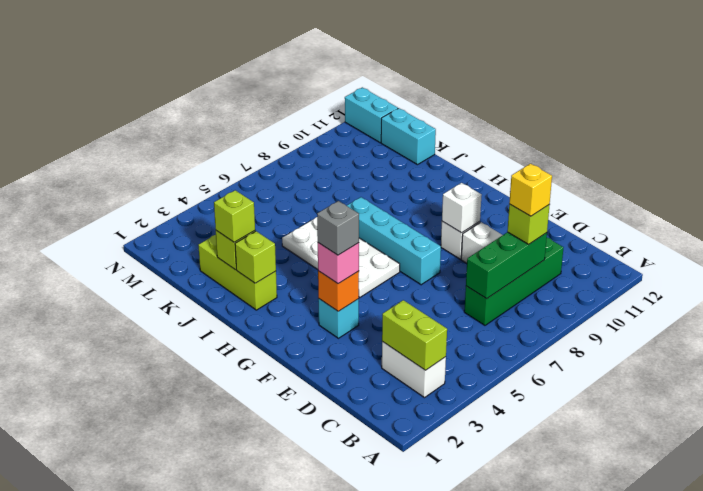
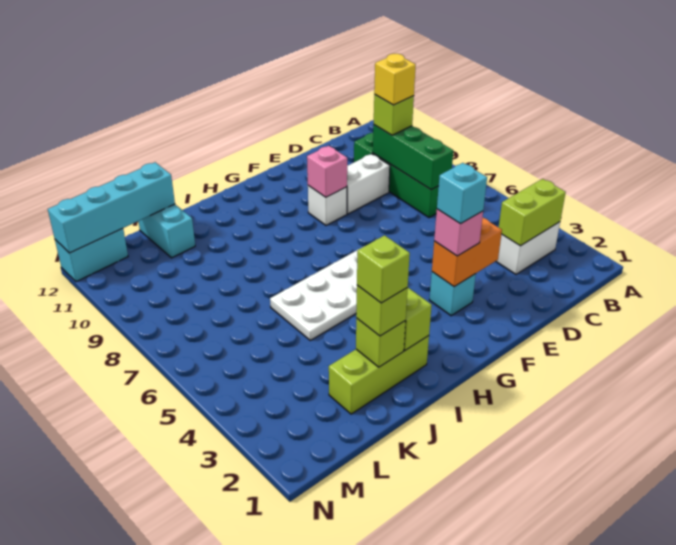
orange brick F3 level 2 -> orange brick E3:F3 level 2
grey brick F3 level 4 -> cyan brick F3 level 4
cyan brick F7:I7 level 1 -> cyan brick K12:N12 level 2
white brick F9 level 2 -> pink brick F9 level 2
none -> lime brick J2 level 4
cyan brick K12:L12 level 1 -> cyan brick K11:K12 level 1

